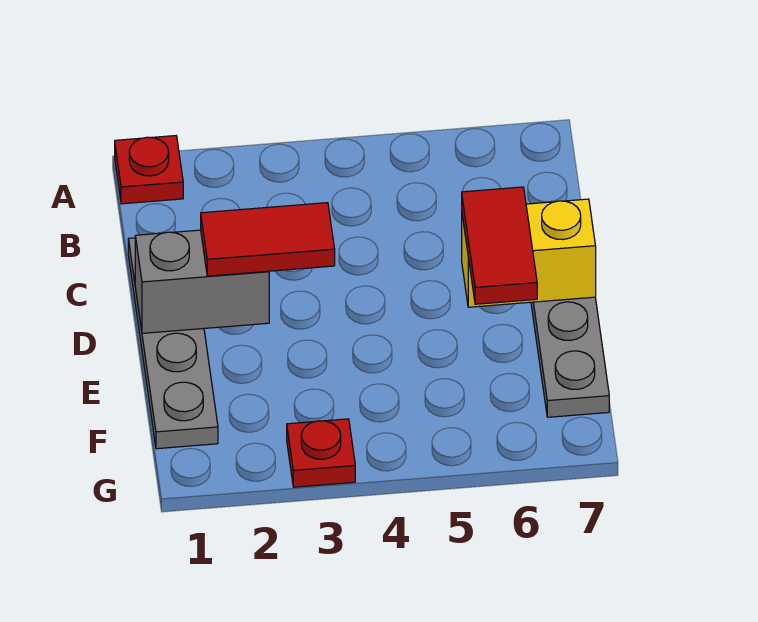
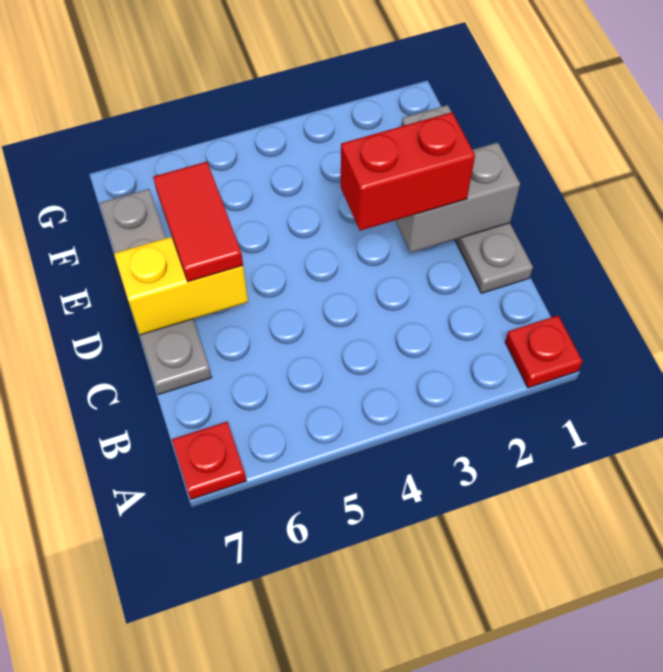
red tile D2:D3 level 3 -> red brick D2:D3 level 3
red plate G3 level 1 -> red plate A7 level 1

